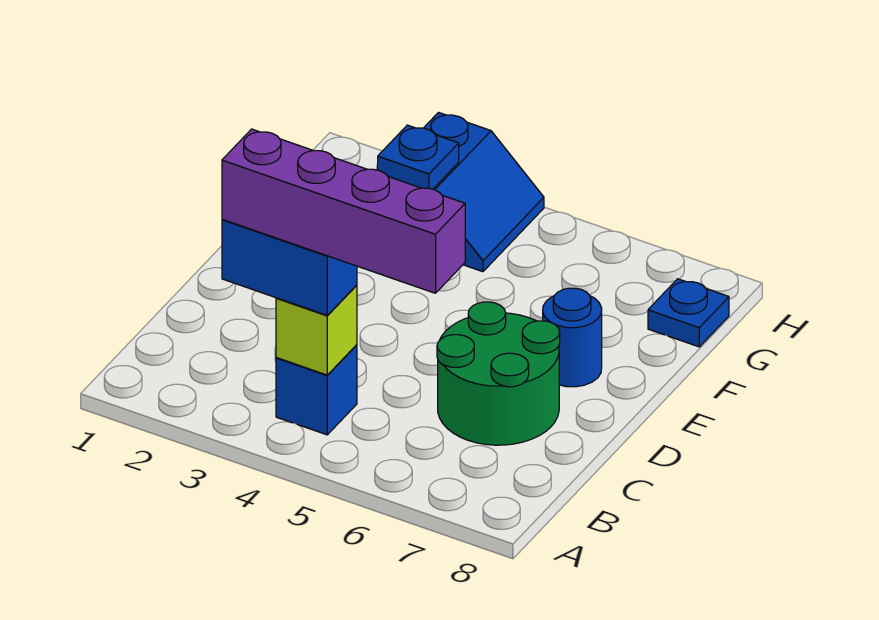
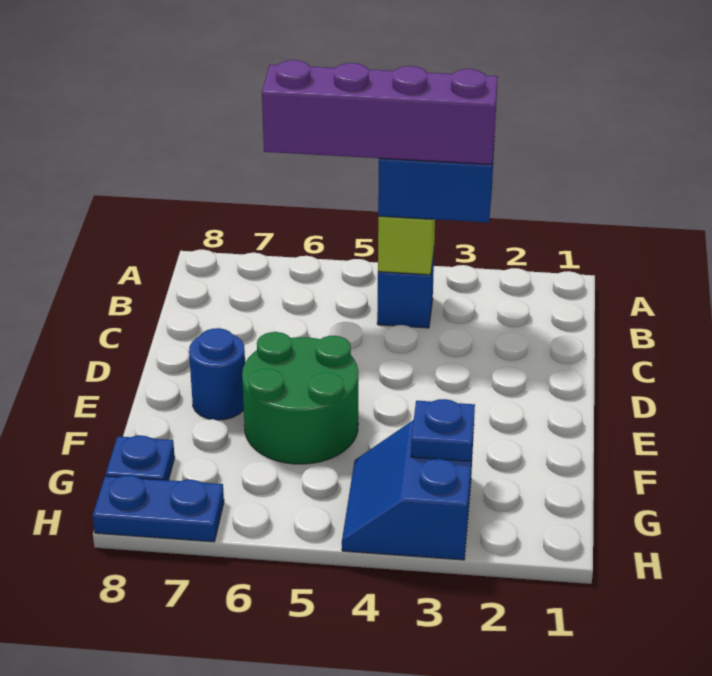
green round brick C6:D7 level 1 -> green round brick E5:F6 level 1
none -> blue plate H7:H8 level 1

